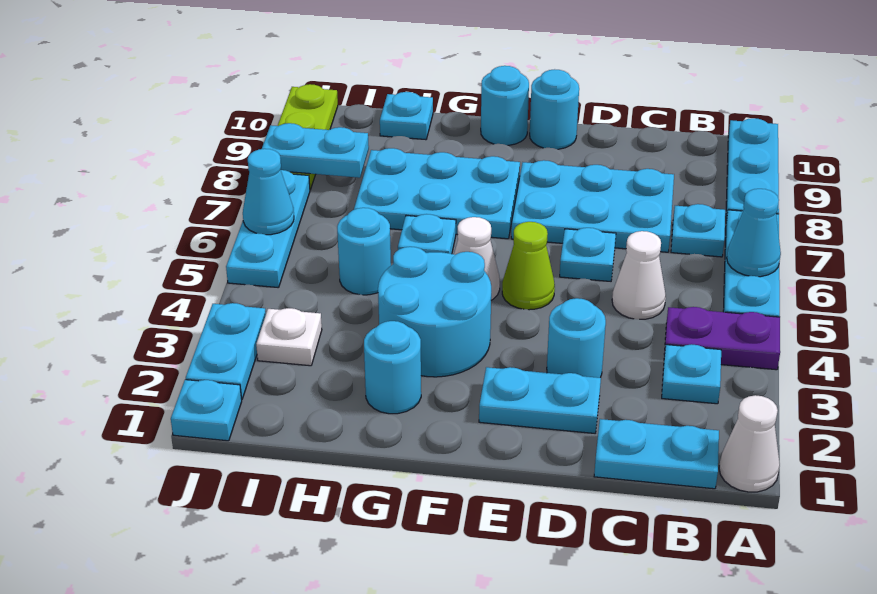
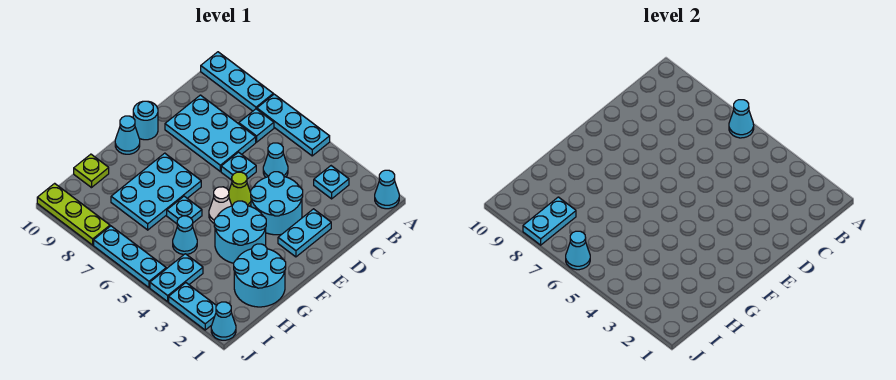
white cone A1 level 1 -> cyan cone A1 level 1
purple plate A4:B4 level 1 -> none
cyan plate B1:C1 level 1 -> cyan plate I4:J4 level 1
white cone C5 level 1 -> cyan cone C5 level 1
cyan plate C7:E8 level 1 -> cyan plate C7:D9 level 1
cyan round brick D3 level 1 -> cyan round brick D3:E4 level 1
cyan round brick F10 level 1 -> cyan cone F10 level 1
cyan round brick G2 level 1 -> cyan round brick G1:H2 level 1
cyan round brick H5 level 1 -> cyan cone H5 level 1
cyan plate H10 level 1 -> lime plate H10 level 1
white plate I3 level 1 -> none
cyan plate J1 level 1 -> cyan cone J1 level 1

